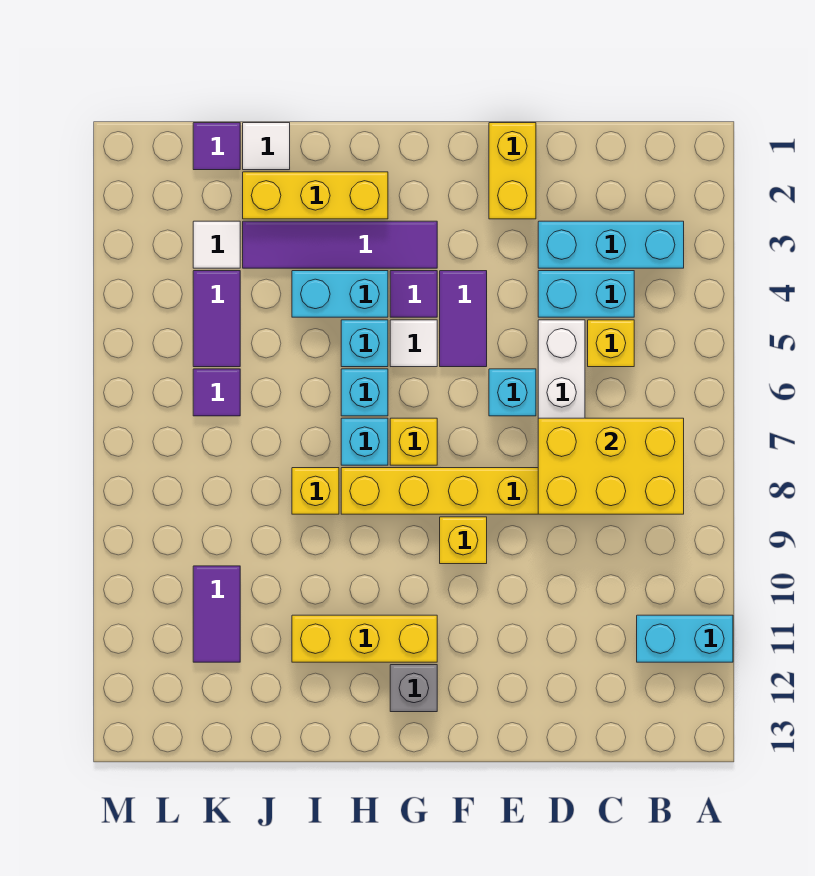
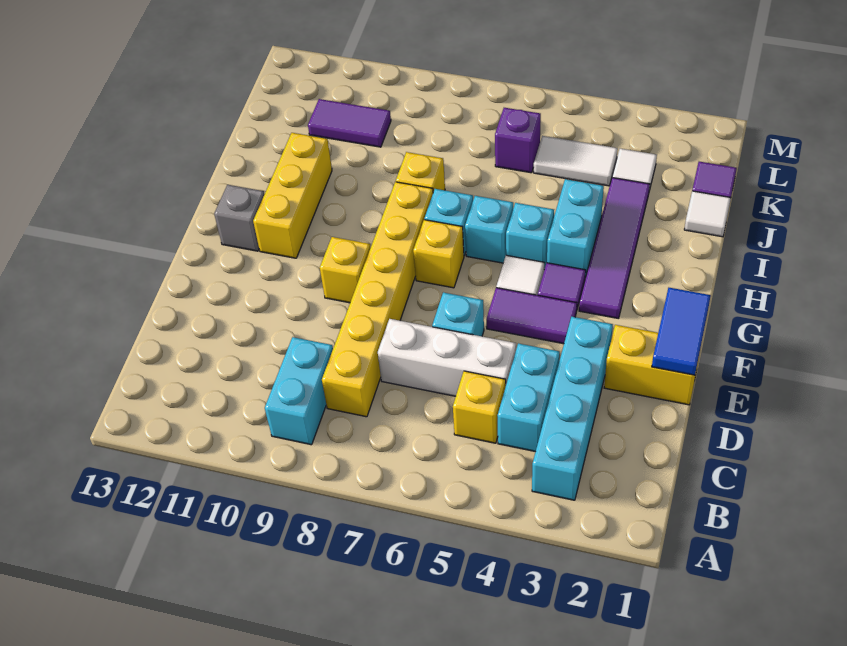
cyan brick A11:B11 level 1 -> cyan brick B9:C9 level 1
cyan brick B3:D3 level 1 -> cyan brick B3:E3 level 1
yellow brick B7:D8 level 2 -> none
none -> blue tile E1:F1 level 2
yellow brick H2:J2 level 1 -> none
purple tile K4:K5 level 1 -> white tile K4:K5 level 1
purple tile K6 level 1 -> purple brick K6 level 1

